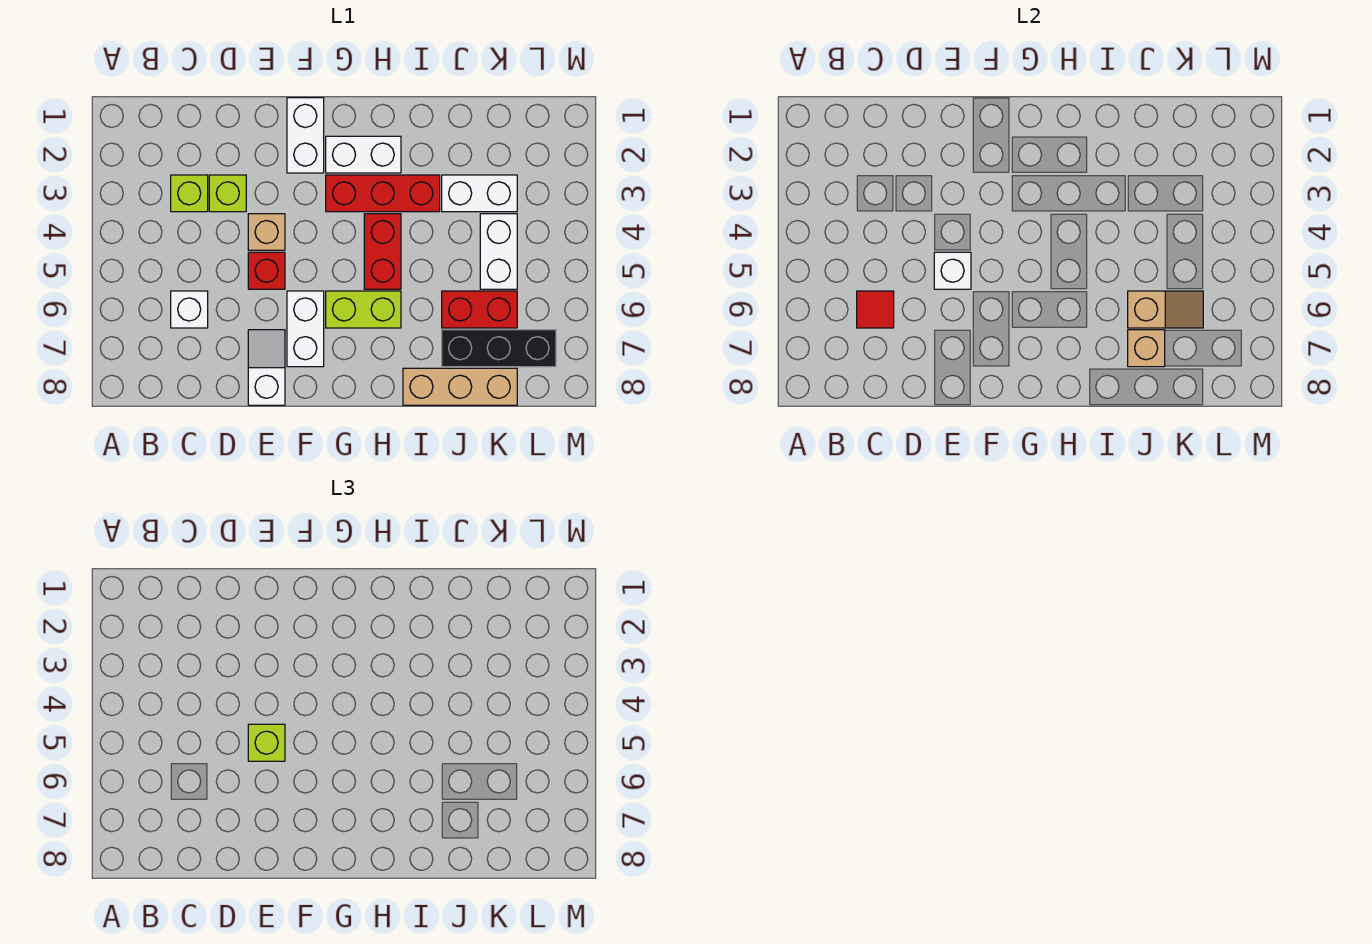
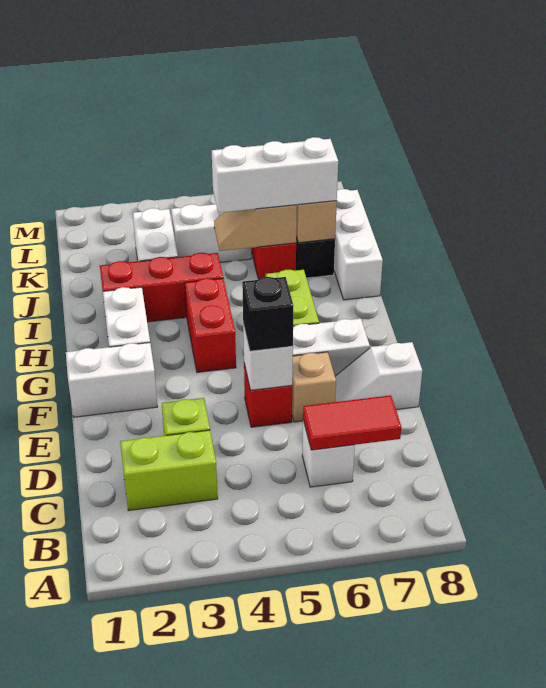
lime brick C3 level 1 -> lime brick C2:C3 level 1
red tile C6 level 2 -> red tile C6:C7 level 2
tan brick E4 level 1 -> tan brick E6 level 1
lime brick E5 level 3 -> black brick E5 level 3
red brick G3:I3 level 1 -> red brick I2:I4 level 1
red brick H4:H5 level 1 -> red brick G4:H4 level 1
tan brick I8:K8 level 1 -> white brick I8:K8 level 1
none -> white brick J5:J7 level 3
tan slope J6:K6 level 2 top J -> tan slope J5:J6 level 2 top 6

